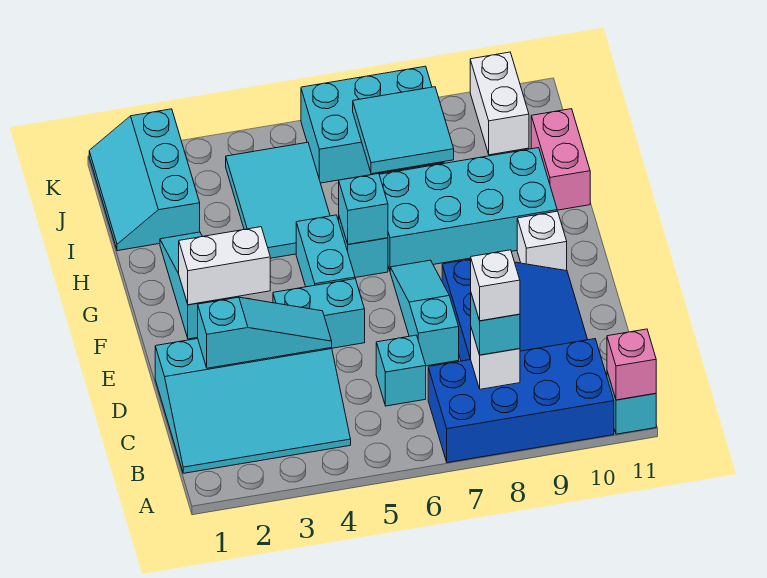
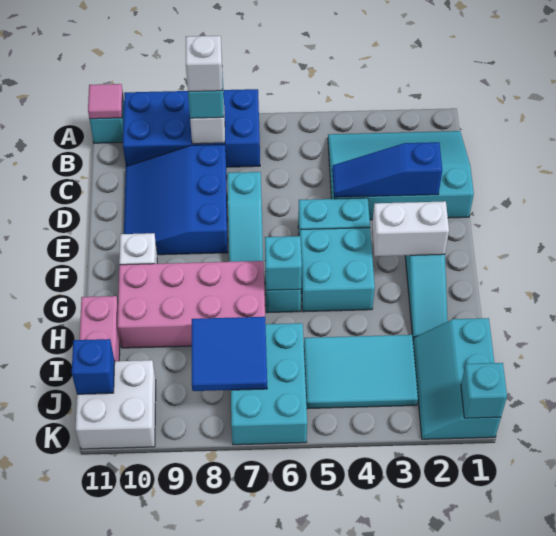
pink brick A11 level 2 -> pink tile A11 level 2
cyan brick C6 level 1 -> cyan brick K1 level 2
cyan slope D2:D4 level 2 top 2 -> blue slope D2:D4 level 2 top 2
cyan brick F5:G5 level 1 -> cyan brick F4:G5 level 1
cyan brick G7:H10 level 1 -> pink brick G7:H10 level 1
cyan tile H4:J5 level 1 -> cyan tile I3:J5 level 1
cyan slope I1:K2 level 1 top 2 -> cyan slope I1:K2 level 1 top 1
cyan tile I7:J8 level 2 -> blue tile I7:J8 level 2
cyan brick J6:K8 level 1 -> cyan brick I6:K7 level 1
white brick J10:K10 level 1 -> white brick J10:K11 level 1
none -> blue brick J11 level 2

